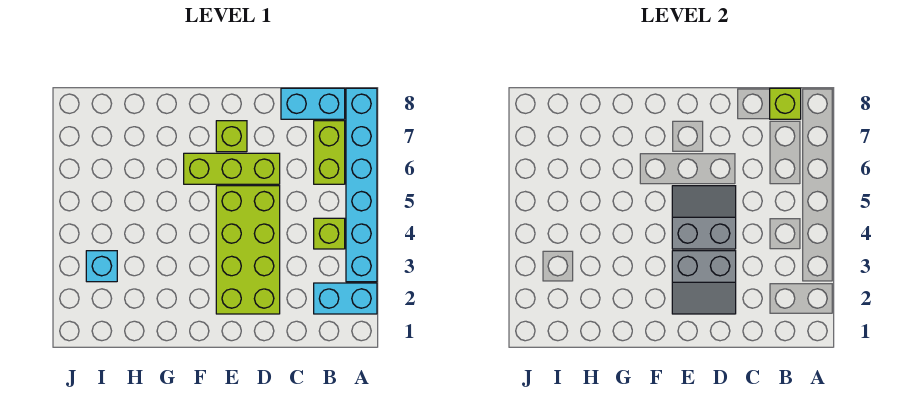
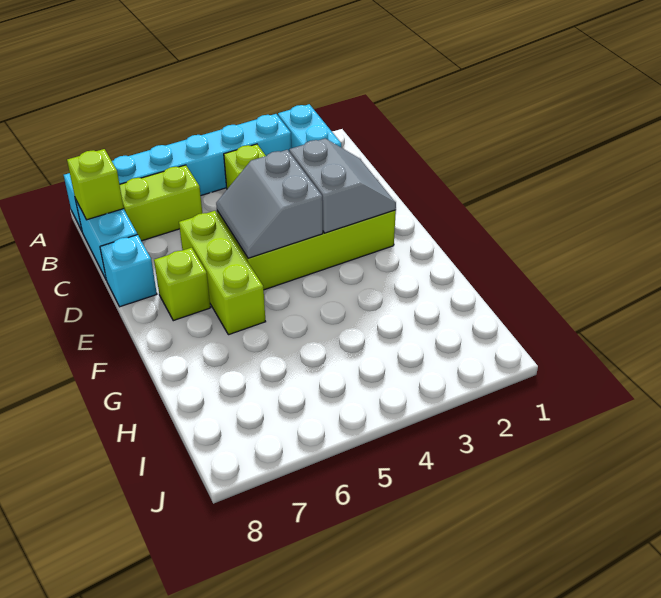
cyan brick I3 level 1 -> cyan brick D8 level 1

